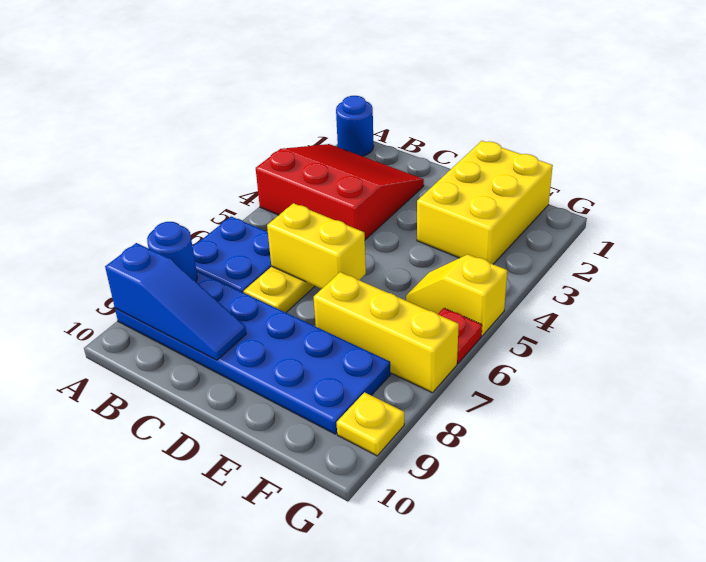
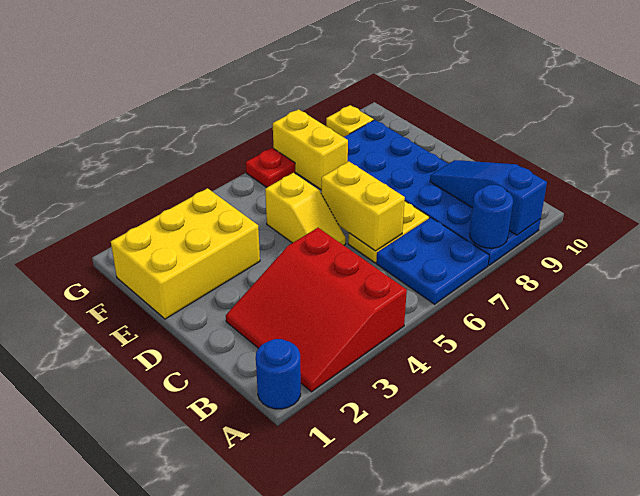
yellow brick E7:G7 level 1 -> yellow brick F7:G7 level 1
yellow slope F5:G5 level 1 top G -> yellow slope D5:E5 level 1 top E

